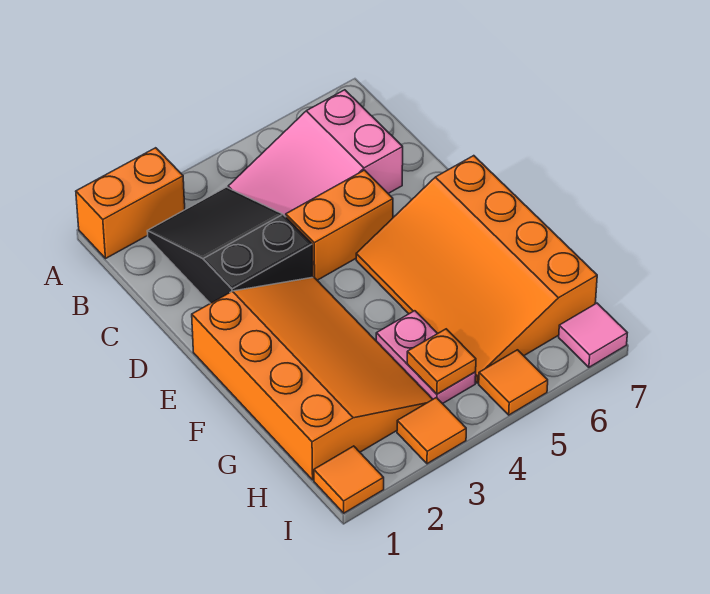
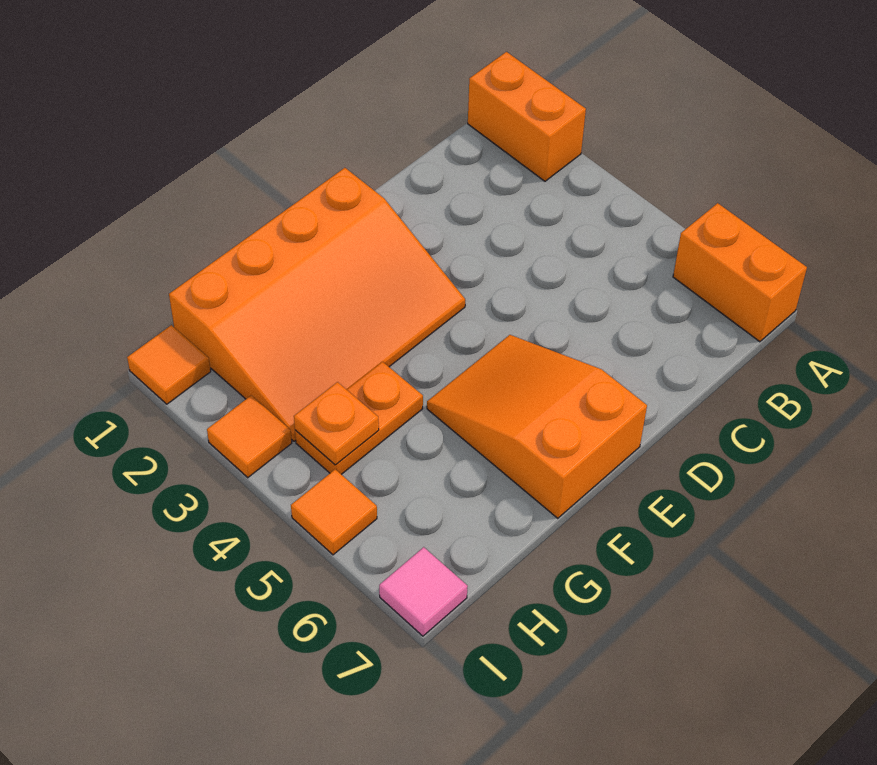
black slope B2:D3 level 1 top D -> none
pink slope B4:C6 level 1 top 6 -> none
orange brick D4:D5 level 1 -> orange brick A6:A7 level 1
orange slope E5:H7 level 1 top 7 -> orange slope E5:F7 level 1 top 7
pink plate G4:H4 level 1 -> orange plate G4:H4 level 1

